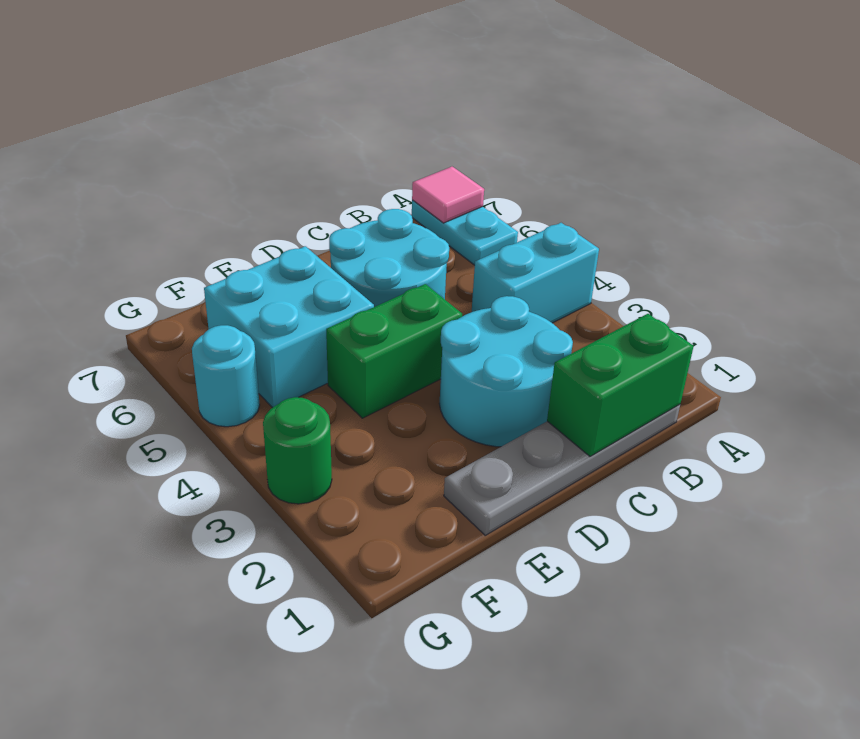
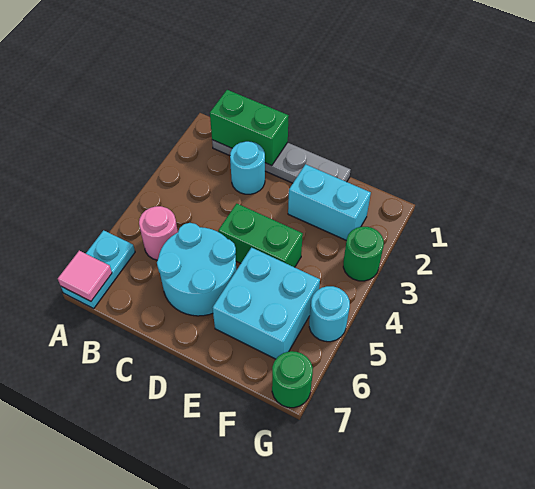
cyan brick A4:B4 level 1 -> cyan brick E2:F2 level 1
none -> pink round brick B5 level 1
cyan round brick C2:D3 level 1 -> cyan round brick C2 level 1
none -> green round brick G7 level 1

